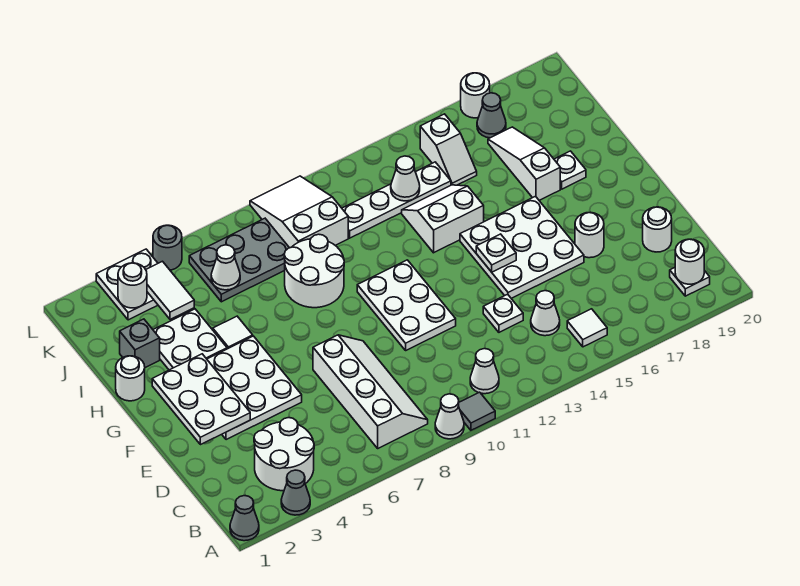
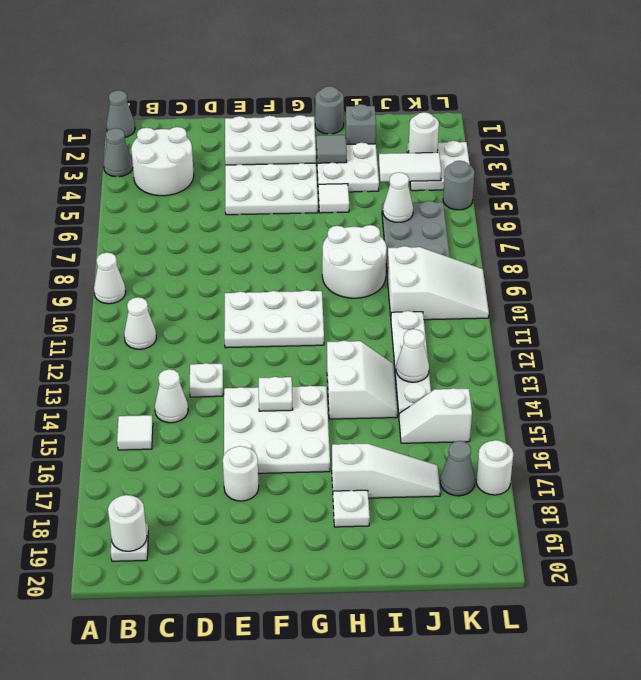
grey tile A10 level 1 -> grey tile H3 level 2
white slope B7:E8 level 1 top 7 -> none
white round brick D19 level 1 -> none
white round brick H1 level 1 -> grey round brick H1 level 1

